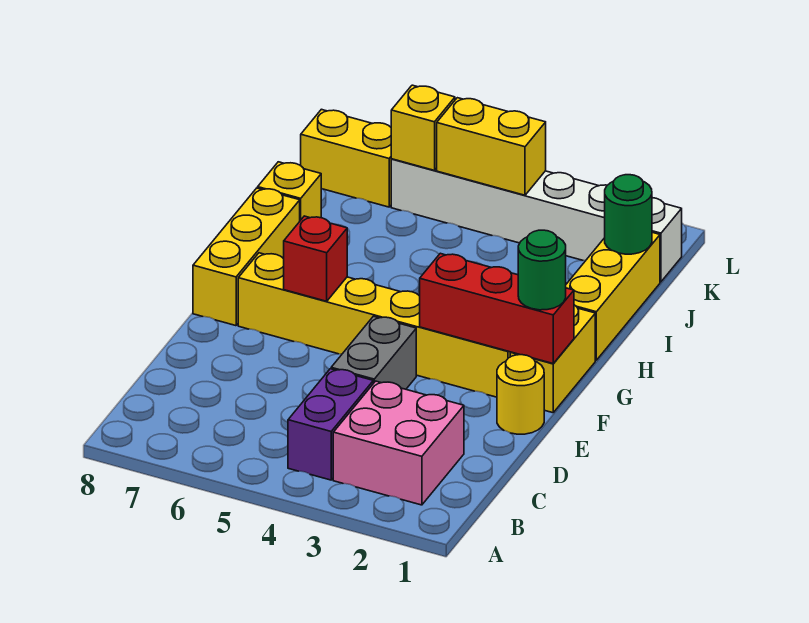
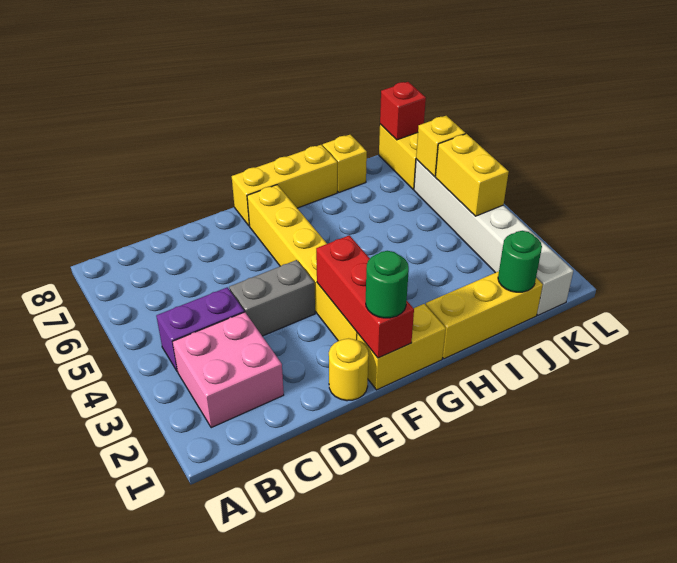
red brick F6 level 2 -> red brick K8 level 2

